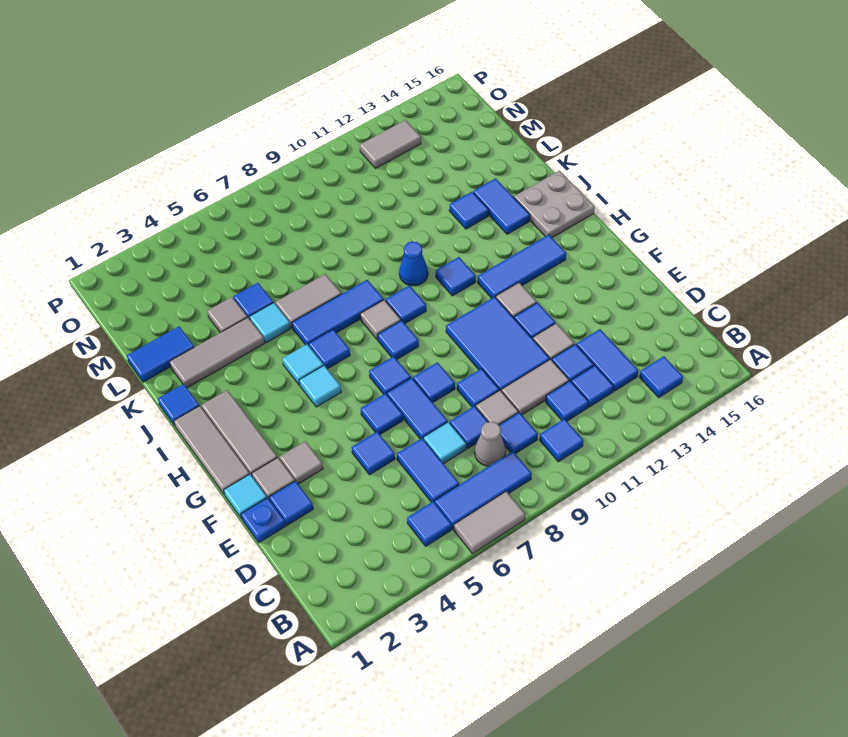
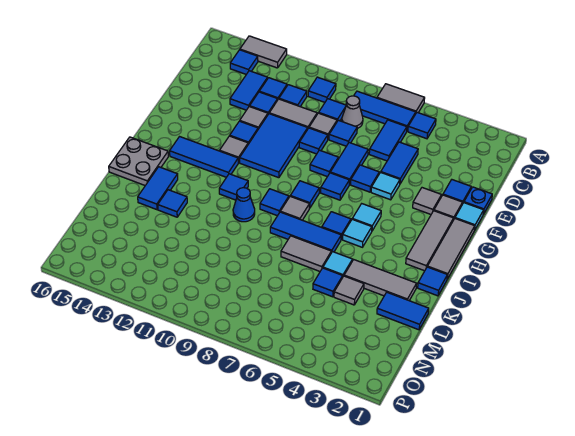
cyan tile D7 level 1 -> cyan tile F5 level 1
blue tile E5 level 1 -> blue tile D5:E5 level 1
grey tile O12:O13 level 1 -> grey tile A13:A14 level 1

